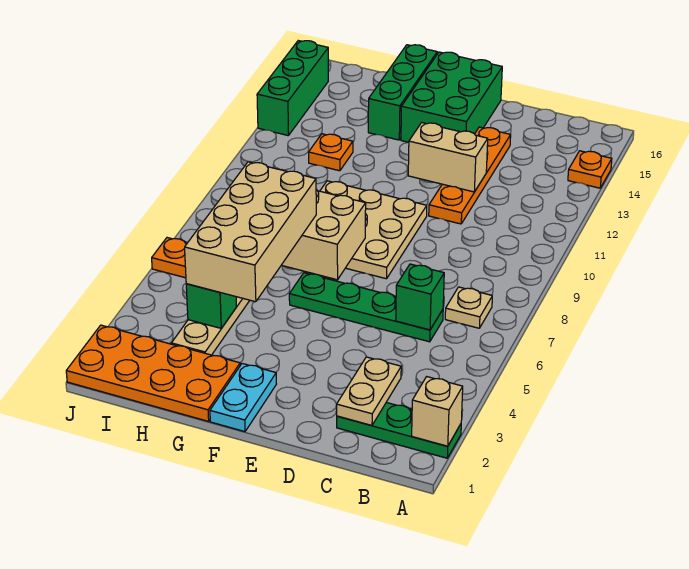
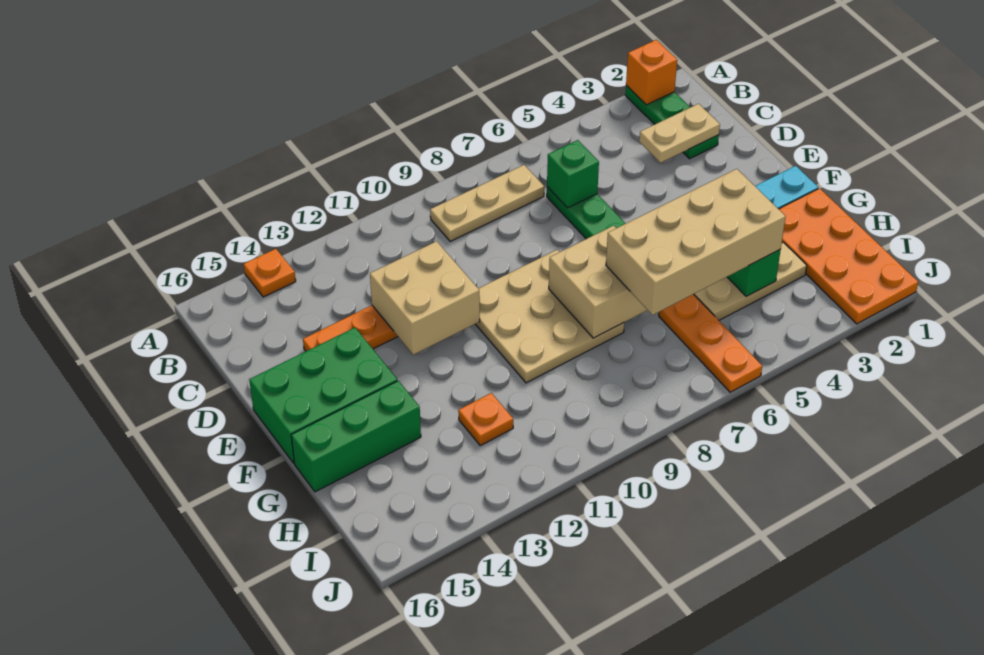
tan brick A2 level 2 -> orange brick A2 level 2
tan plate B7 level 1 -> tan plate B7:B9 level 1
tan brick D12:E12 level 2 -> tan brick D11:E12 level 2
green brick J13:J15 level 1 -> none

